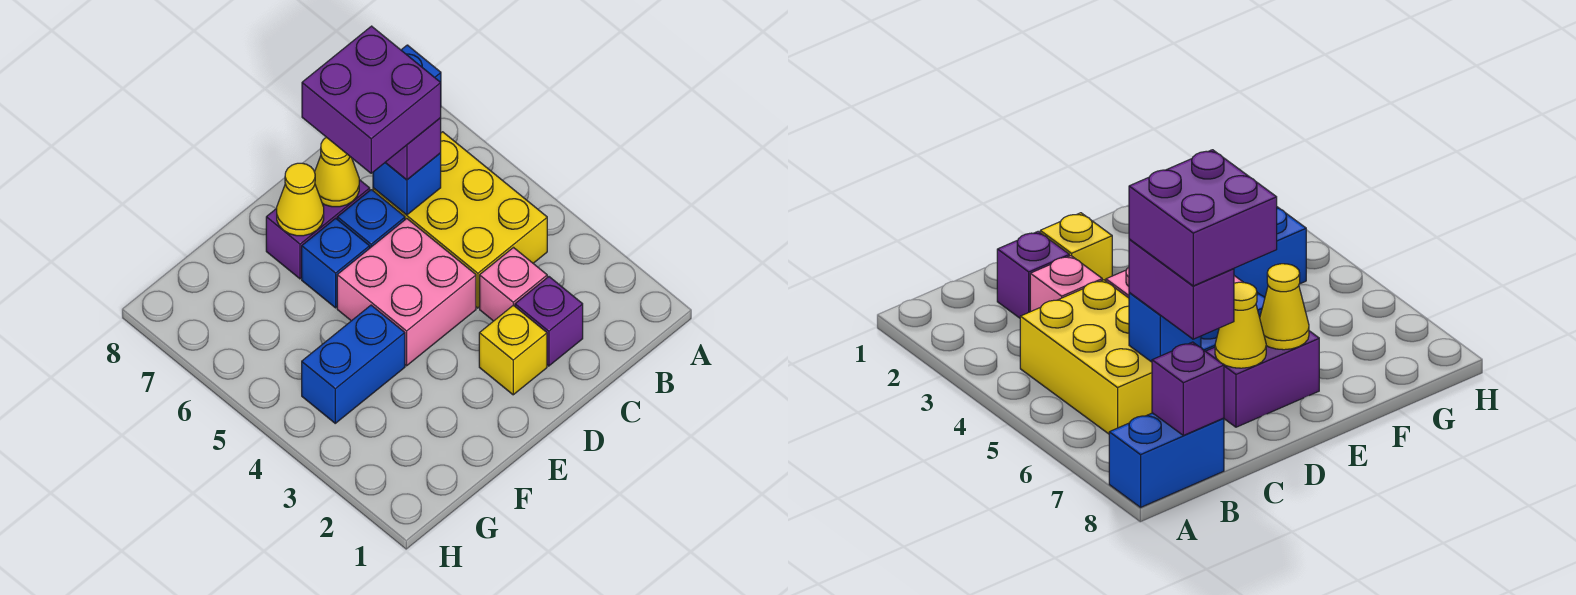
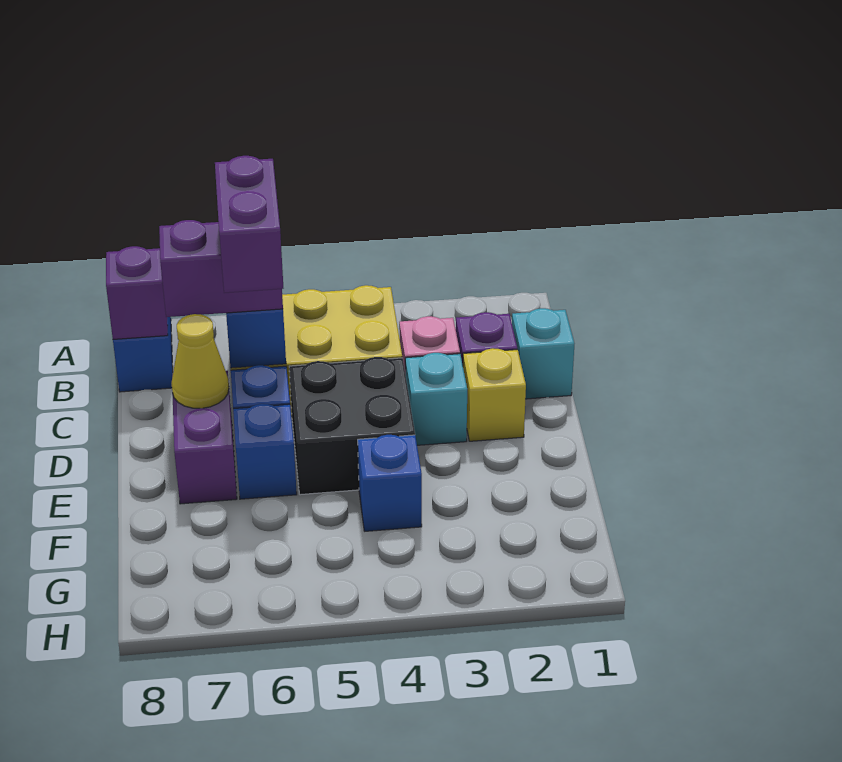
none -> cyan brick C1 level 1
purple brick C6:D7 level 4 -> purple brick C6:D6 level 4
none -> cyan brick D3 level 1
pink brick D4:E5 level 1 -> black brick D4:E5 level 1
yellow cone E7 level 2 -> none
blue brick F4:G4 level 1 -> blue brick F4 level 1

